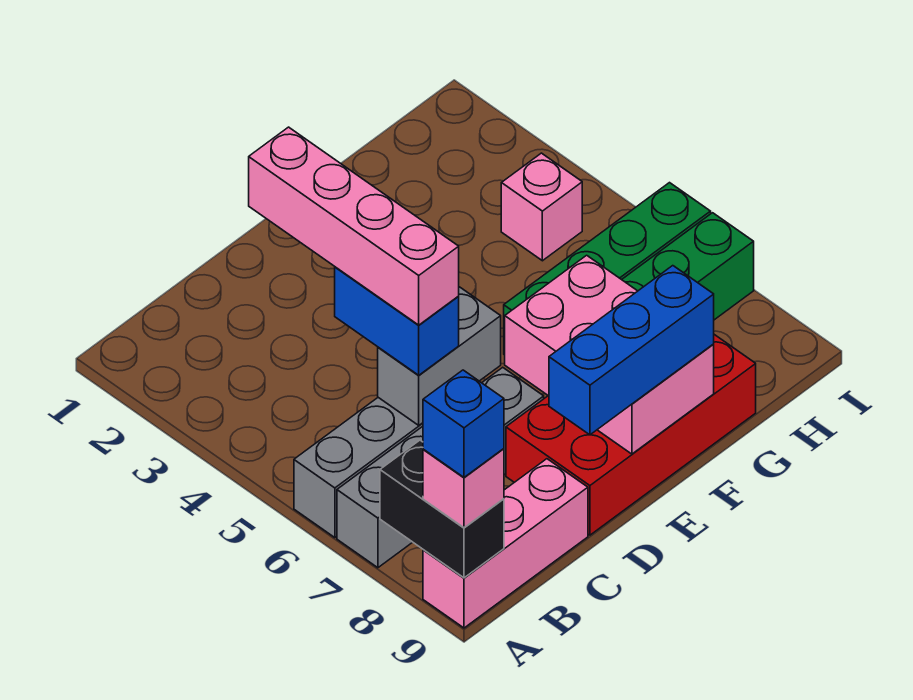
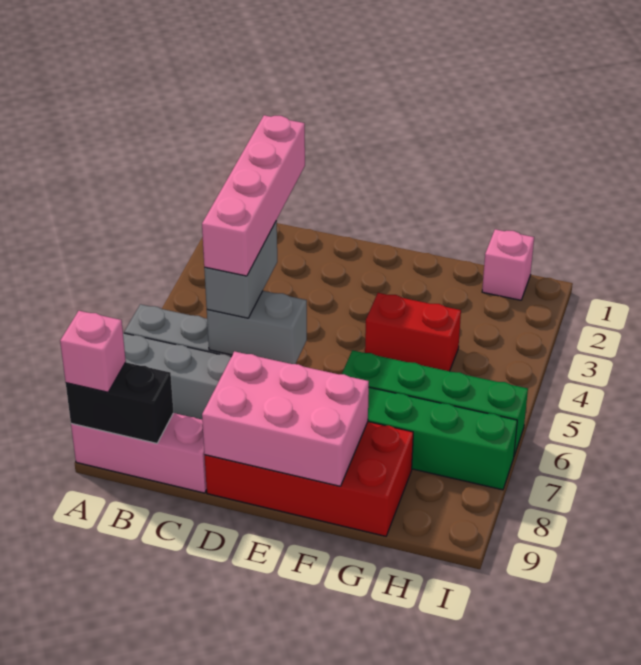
black brick A8:A9 level 2 -> black brick A9:B9 level 2
blue brick A9 level 4 -> none
blue brick C5:C6 level 3 -> grey brick C5:C6 level 3
blue brick D9:F9 level 3 -> none
pink brick E7:F9 level 2 -> pink brick D8:F9 level 2
none -> red brick F4:G4 level 1
pink brick H4 level 1 -> pink brick H1 level 1

